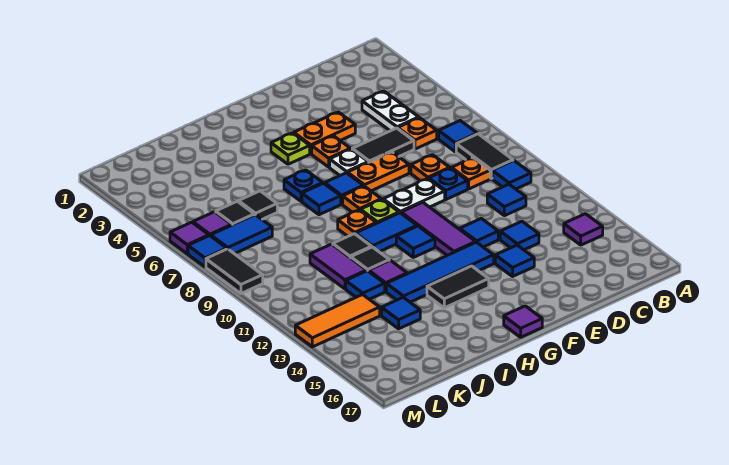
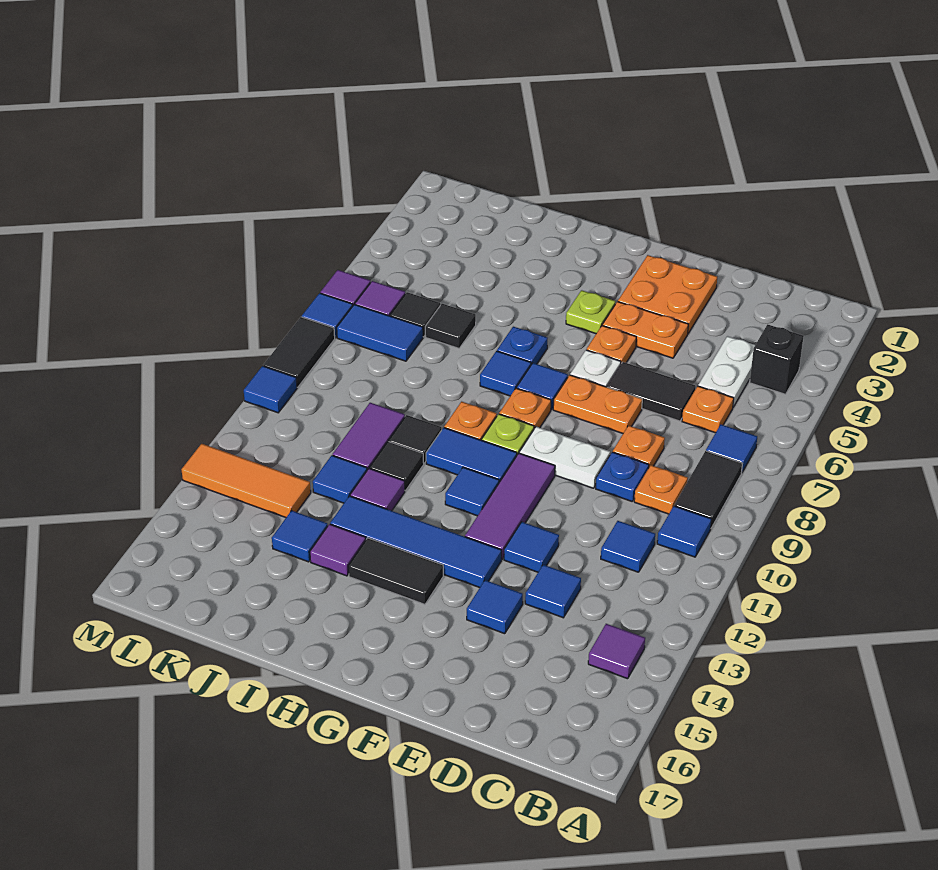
none -> black brick B4 level 1
none -> orange plate E2:F3 level 1
purple tile G17 level 1 -> purple tile I14 level 1
none -> blue tile M10 level 1

